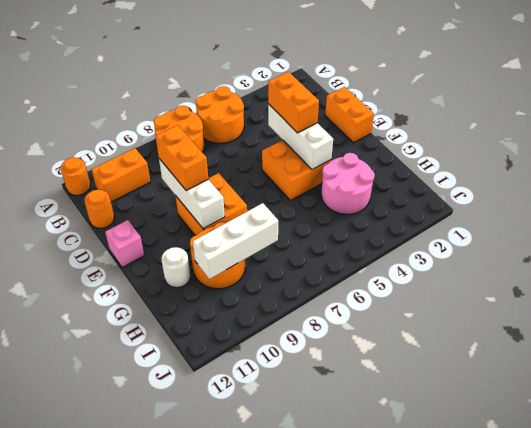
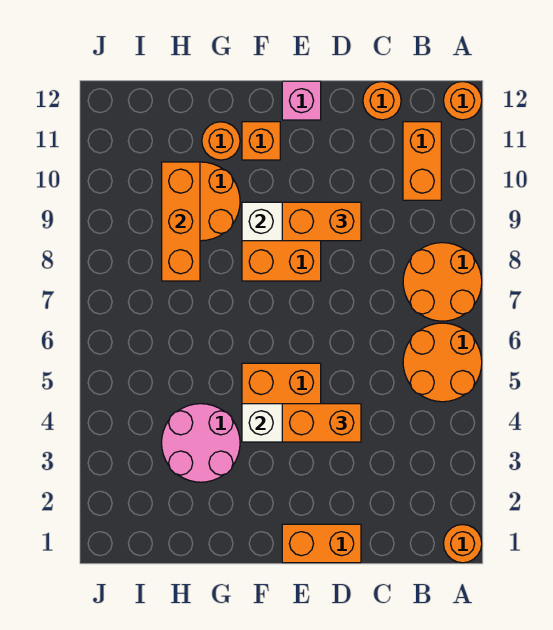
none -> orange round brick A1 level 1
none -> orange brick F11 level 1
white round brick G11 level 1 -> orange round brick G11 level 1
white brick H8:H10 level 2 -> orange brick H8:H10 level 2

